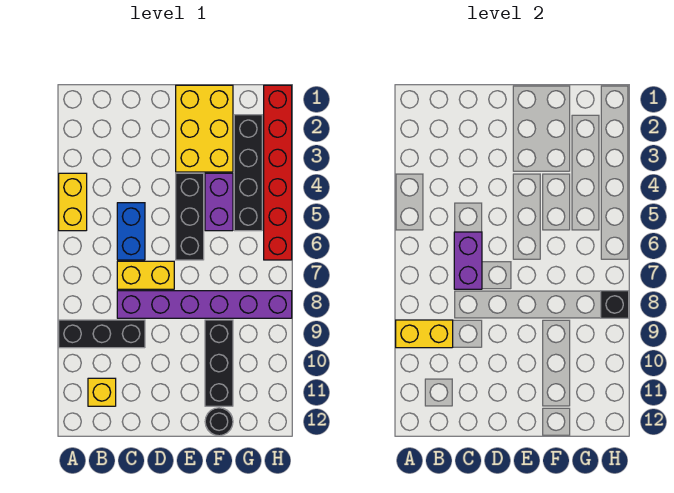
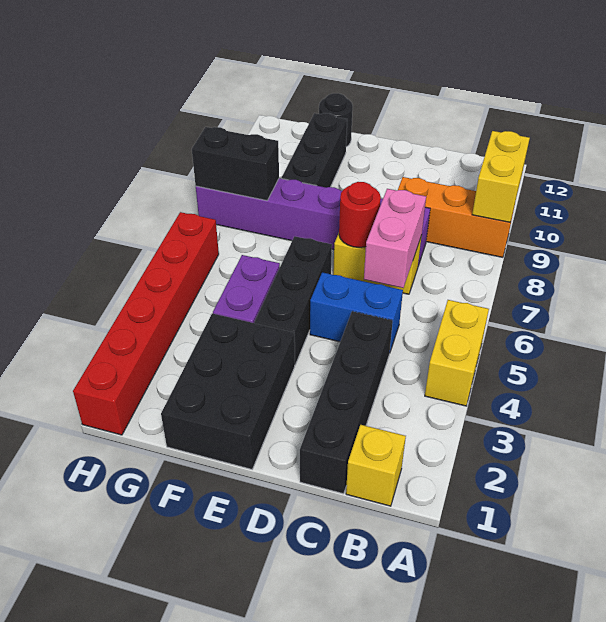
black brick A9:C9 level 1 -> orange brick A9:C9 level 1
yellow brick A9:B9 level 2 -> yellow brick A9:A10 level 2
yellow brick B11 level 1 -> yellow brick B1 level 1
blue brick C5:C6 level 1 -> blue brick C5:D5 level 1
purple brick C6:C7 level 2 -> pink brick C6:C7 level 2
none -> red round brick D7 level 2
yellow brick E1:F3 level 1 -> black brick E1:F3 level 1
black brick G2:G5 level 1 -> black brick C1:C4 level 1
black brick H8 level 2 -> black brick G8:H8 level 2

